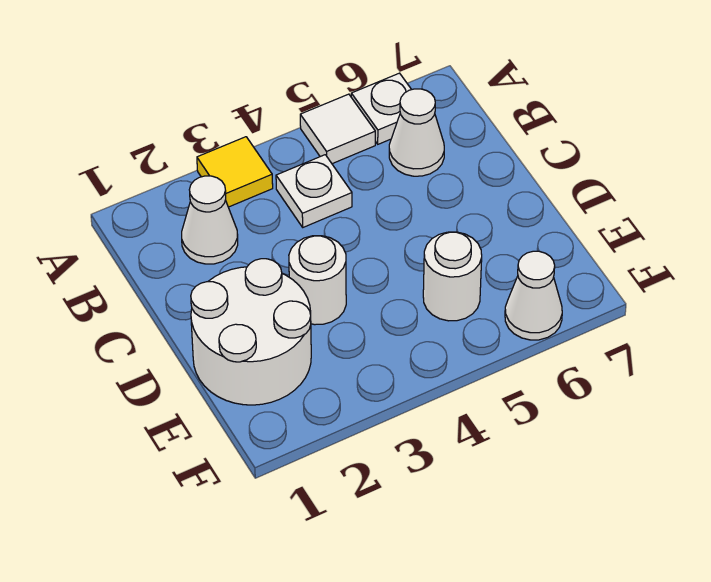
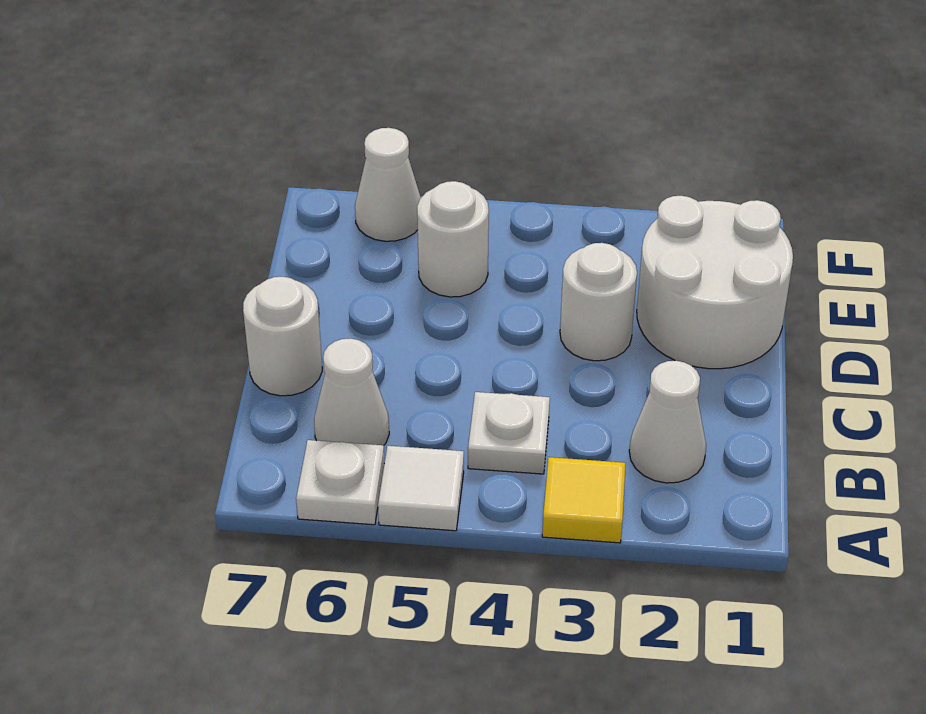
none -> white round brick C7 level 1

